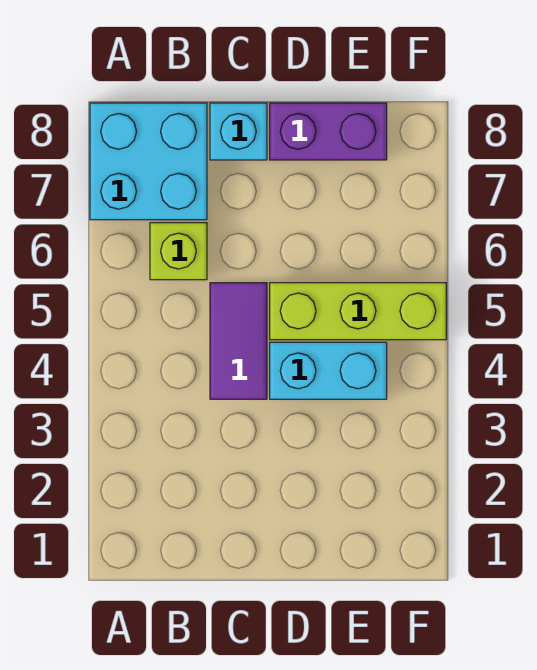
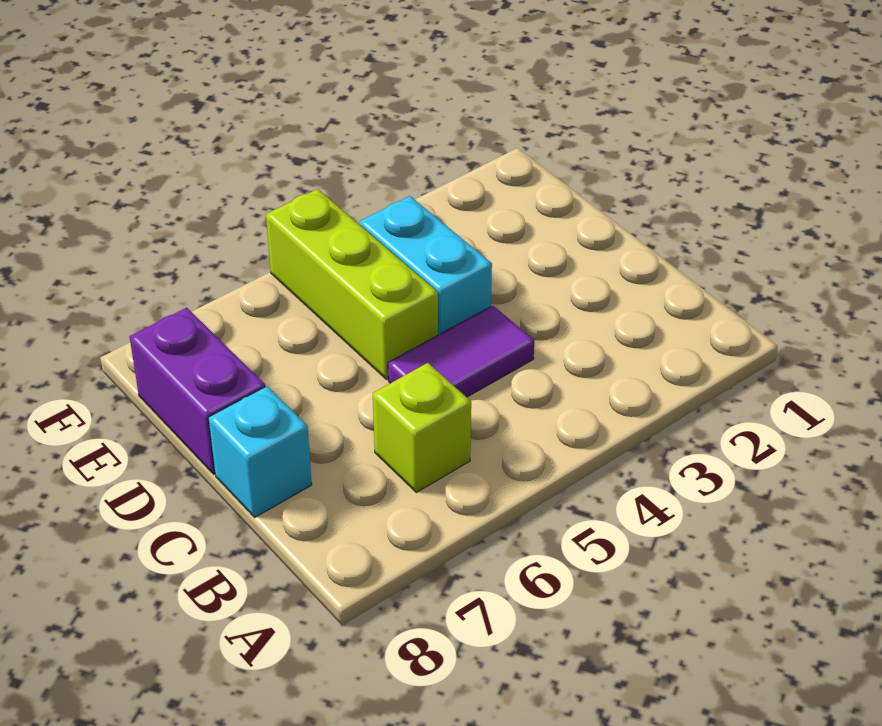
cyan brick A7:B8 level 1 -> none

